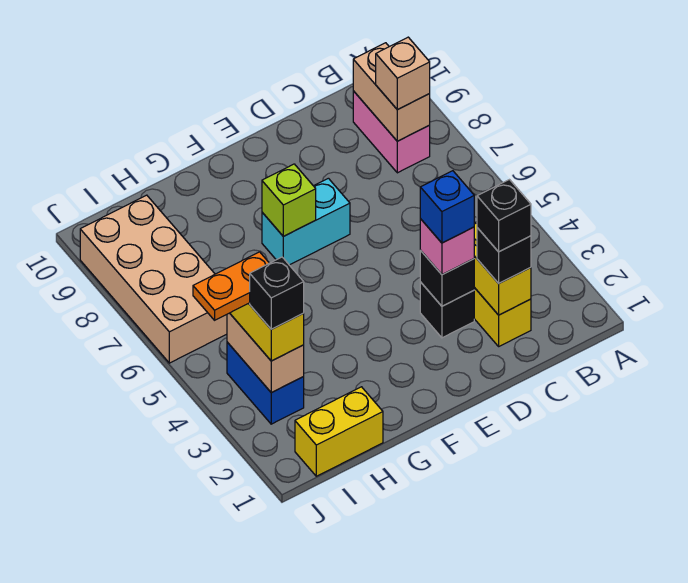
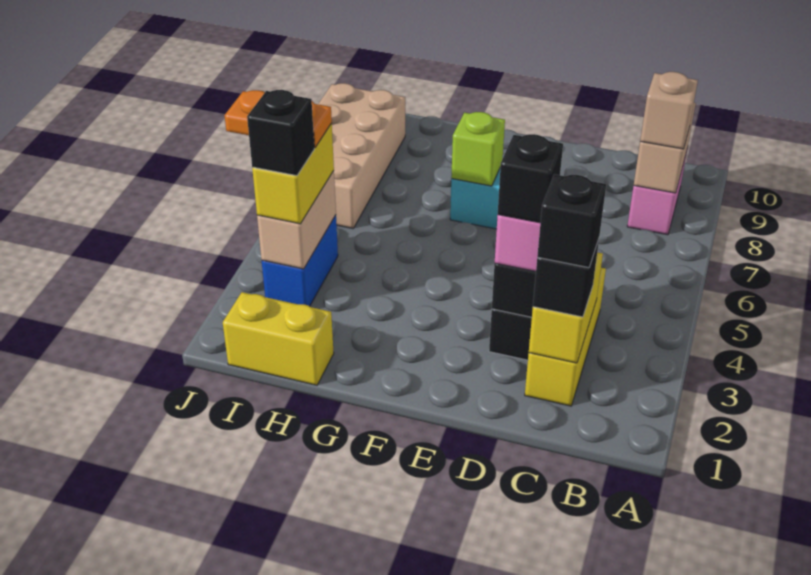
blue brick D3 level 4 -> black brick D3 level 4

